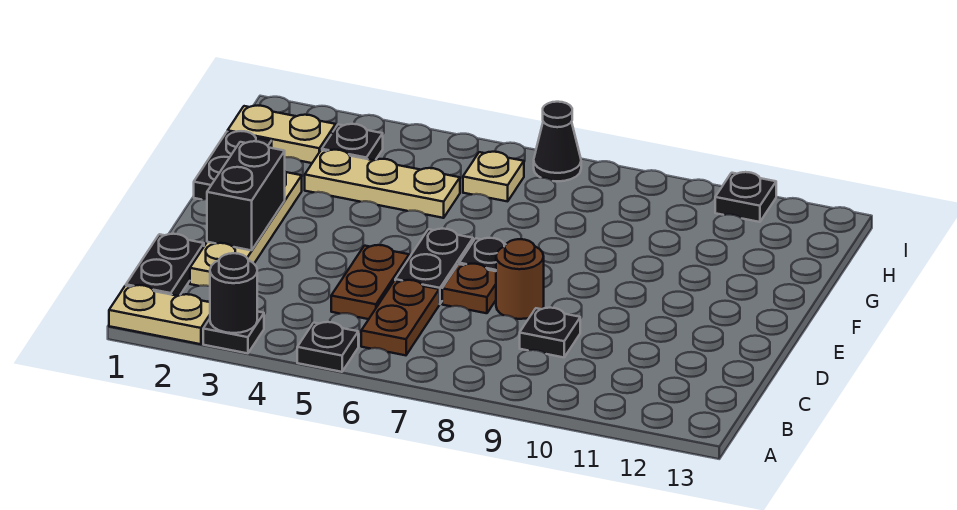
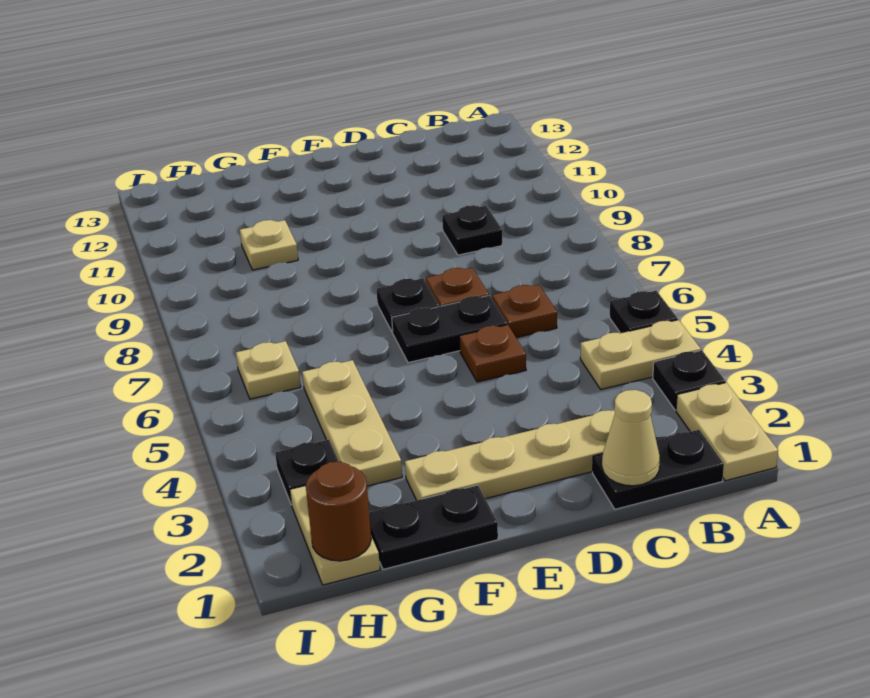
black round brick A3 level 2 -> none
none -> tan plate A4:B4 level 1
brown plate B6:C6 level 1 -> brown plate C6 level 1
none -> tan cone C1 level 2
brown plate C5:D5 level 1 -> brown plate D5 level 1
black brick D2:E2 level 2 -> none
brown round brick D8 level 1 -> brown round brick H1 level 2
none -> tan plate G10 level 1
black cone I7 level 1 -> none
black plate I11 level 1 -> none

